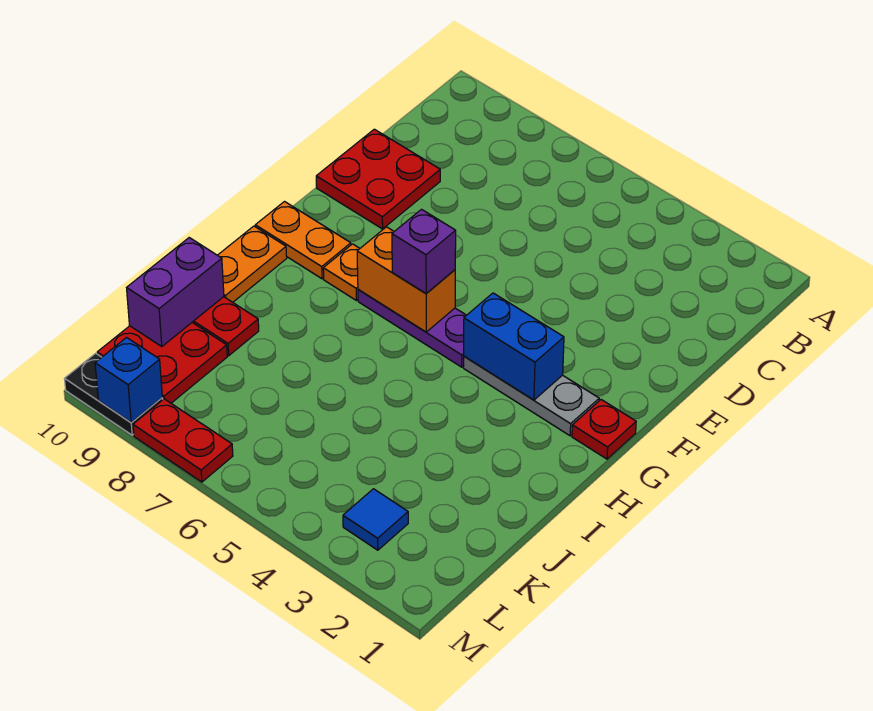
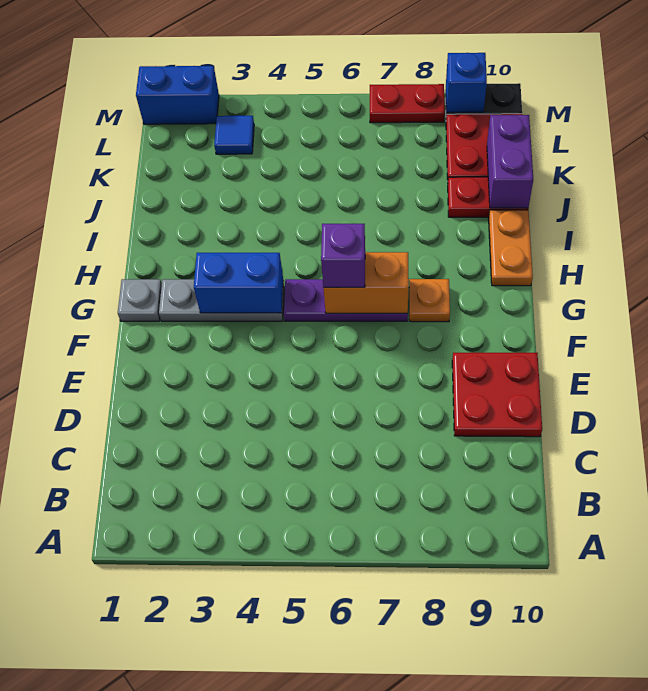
red plate G1 level 1 -> grey plate G1 level 1
orange plate G9:G10 level 1 -> none
none -> blue brick M1:M2 level 1

